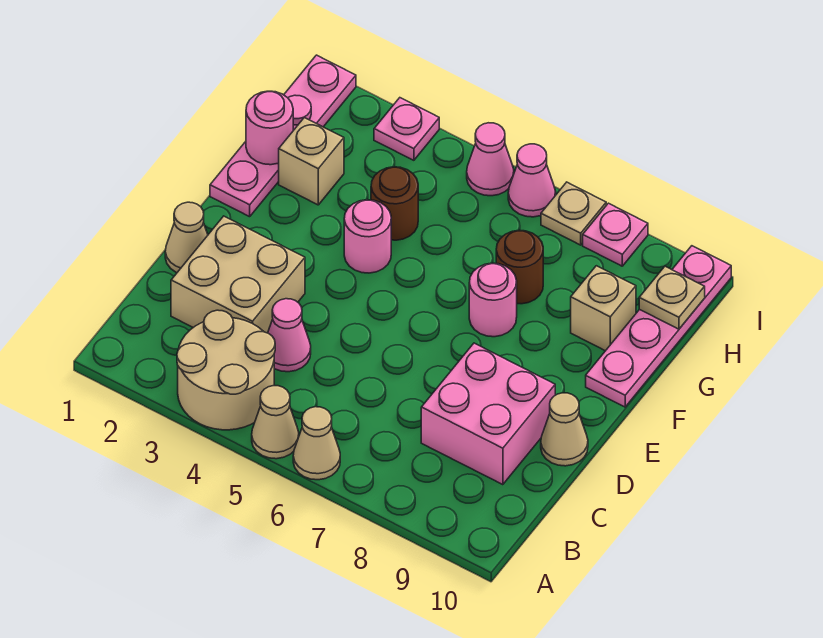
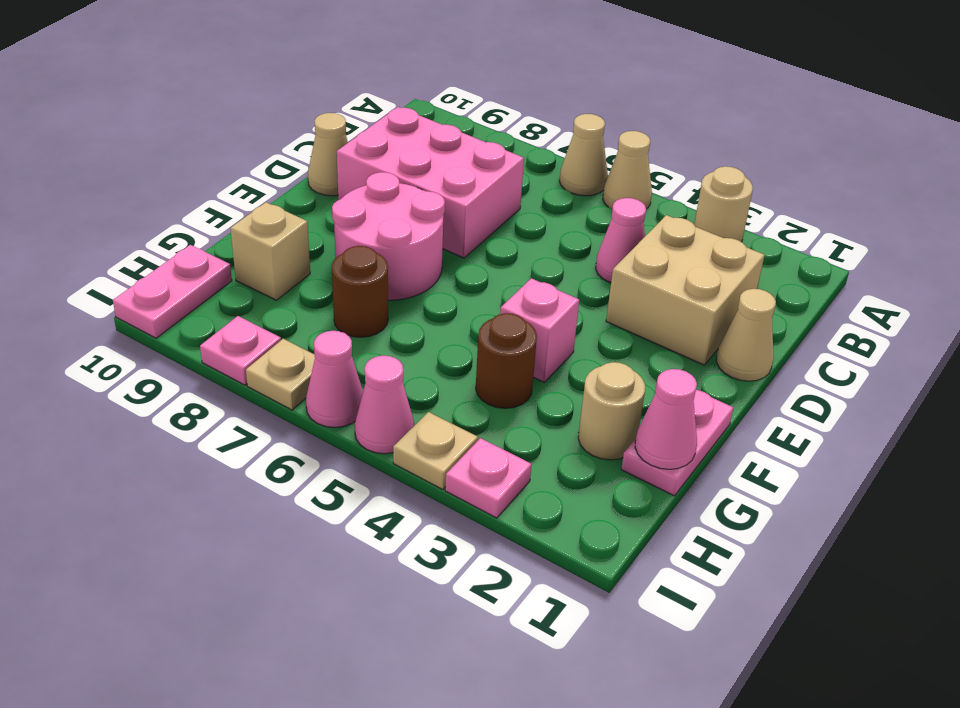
tan round brick A3:B4 level 1 -> tan round brick A3 level 1
pink brick C8:D9 level 1 -> pink brick C7:D9 level 1
pink plate F1:I1 level 1 -> pink plate F1:G1 level 1
pink round brick F4 level 1 -> pink brick F4 level 1
pink round brick F7 level 1 -> pink round brick E7:F8 level 1
pink plate F10:I10 level 1 -> pink plate H10:I10 level 1
pink round brick G1 level 2 -> pink cone G1 level 2
tan brick G2 level 1 -> tan round brick G2 level 1
tan plate H10 level 2 -> tan plate I4 level 1

